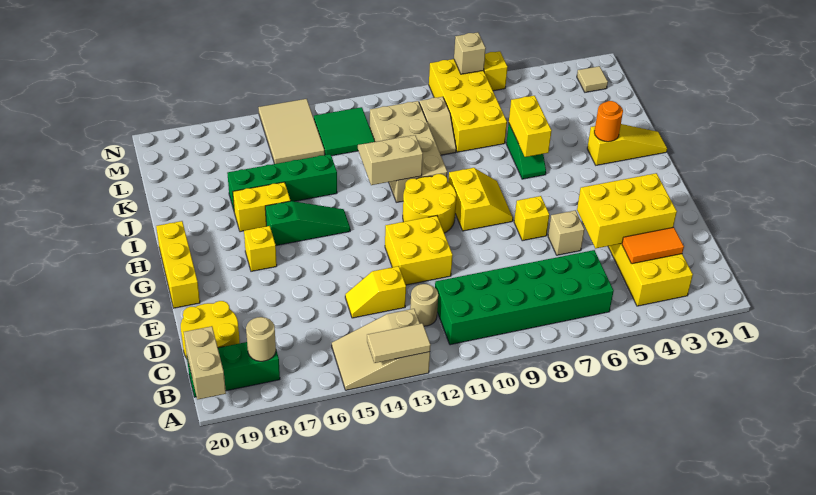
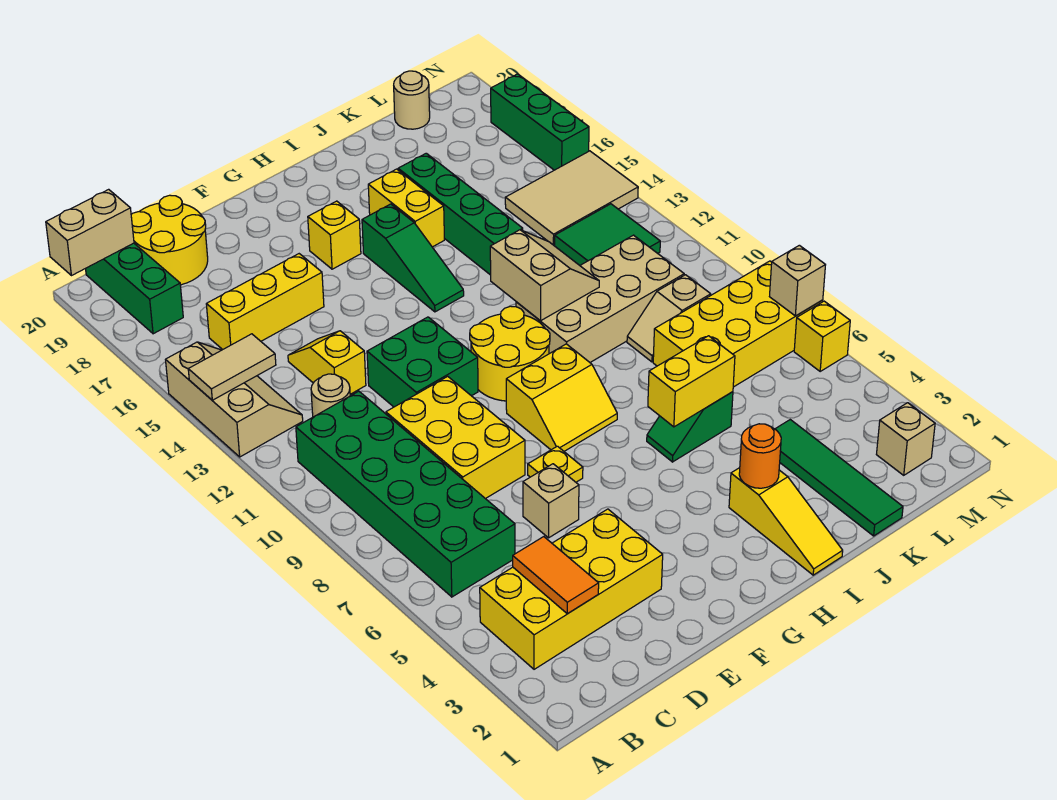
tan slope A13:B15 level 1 top 13 -> tan slope A13:B15 level 1 top A
tan tile A13:A14 level 2 -> tan tile A14:B14 level 2
tan round brick B18 level 2 -> tan round brick L20 level 1
yellow brick D3:E5 level 2 -> yellow brick D8:E10 level 1
yellow brick E11:F12 level 1 -> green brick E11:F12 level 1
yellow brick F7 level 1 -> yellow plate F7 level 1
yellow brick F20:H20 level 1 -> yellow brick C16:E16 level 1
none -> green tile K1:K4 level 1
tan tile M2 level 1 -> tan brick M2 level 1
none -> green brick N16:N18 level 1

